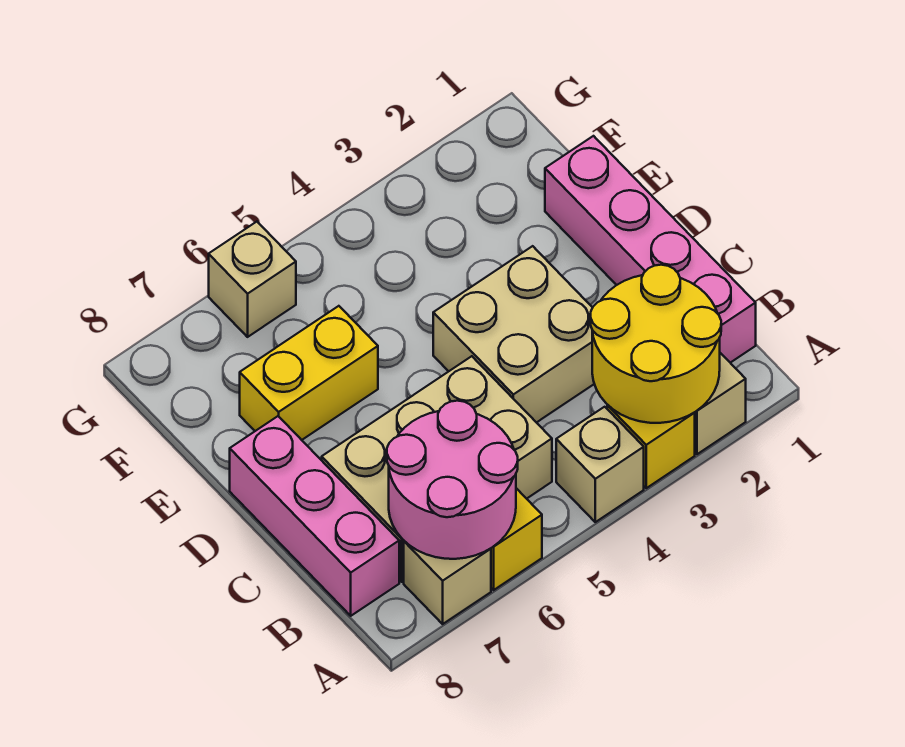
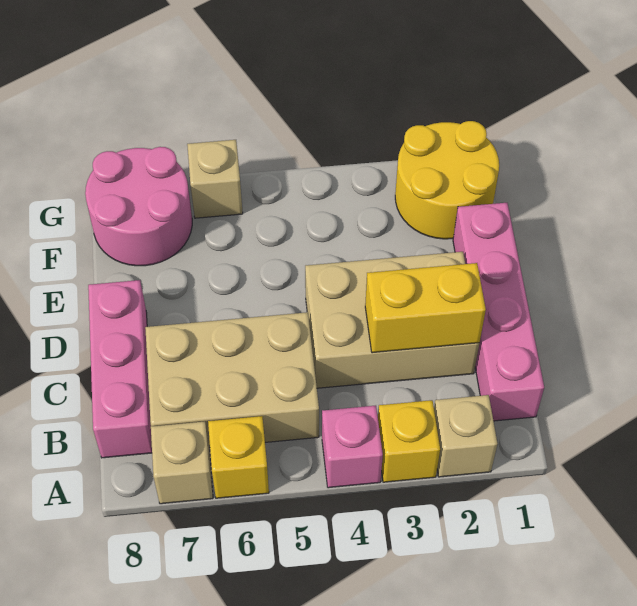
yellow round brick A2:B3 level 2 -> yellow round brick F1:G2 level 1
tan brick A4 level 1 -> pink brick A4 level 1
pink round brick A6:B7 level 2 -> pink round brick F7:G8 level 1
tan brick C3:D4 level 1 -> tan brick C2:D4 level 1
yellow brick E6:E7 level 1 -> yellow brick C2:C3 level 2

